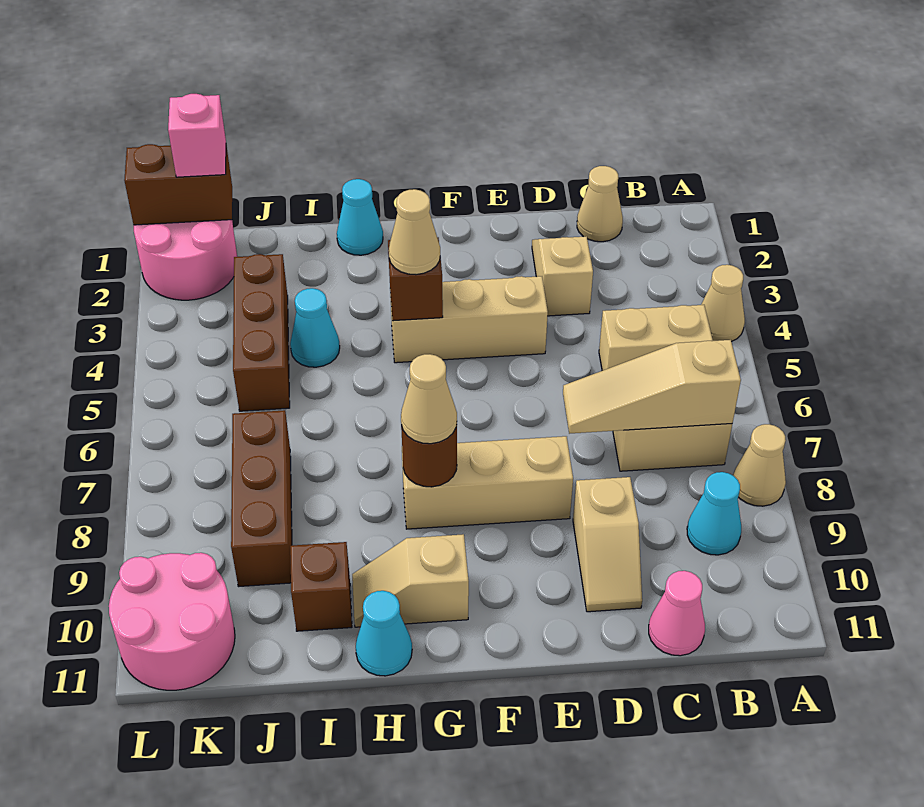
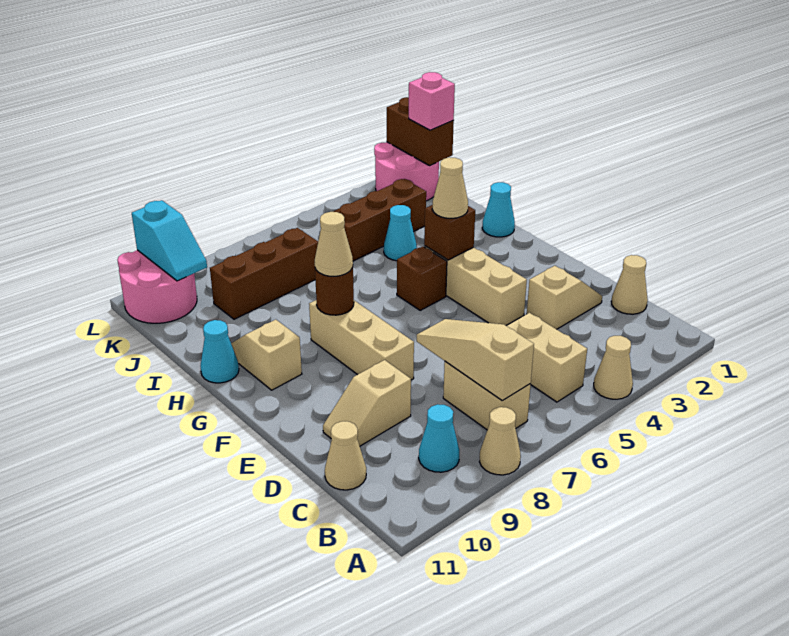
pink cone C11 level 1 -> tan cone C11 level 1
brown brick I10 level 1 -> brown brick G5 level 1
none -> cyan slope K10:L10 level 2 top L

